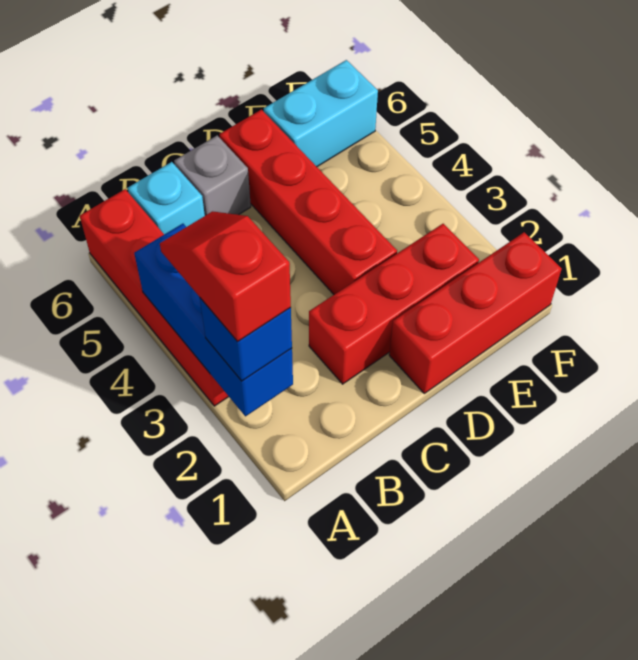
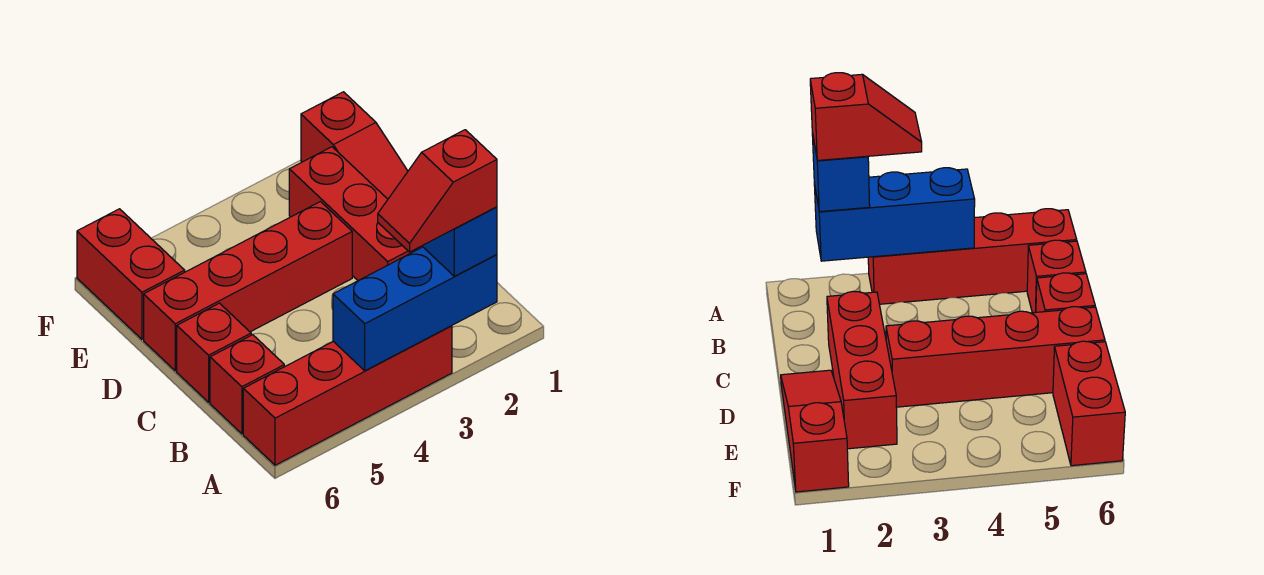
cyan brick B6 level 1 -> red brick B6 level 1
grey brick C6 level 1 -> red brick C6 level 1
red brick D1:F1 level 1 -> red slope D1:F1 level 1 top F
cyan brick E6:F6 level 1 -> red brick E6:F6 level 1

